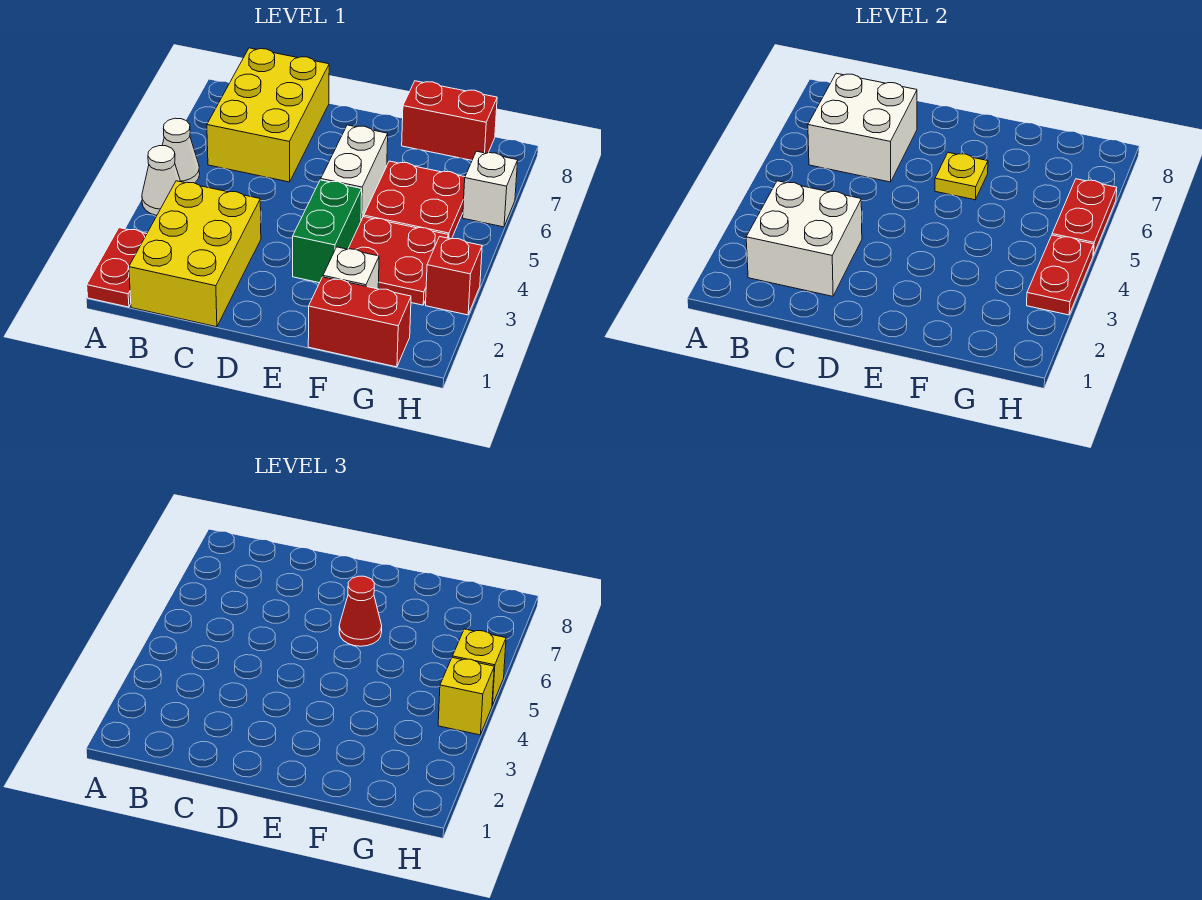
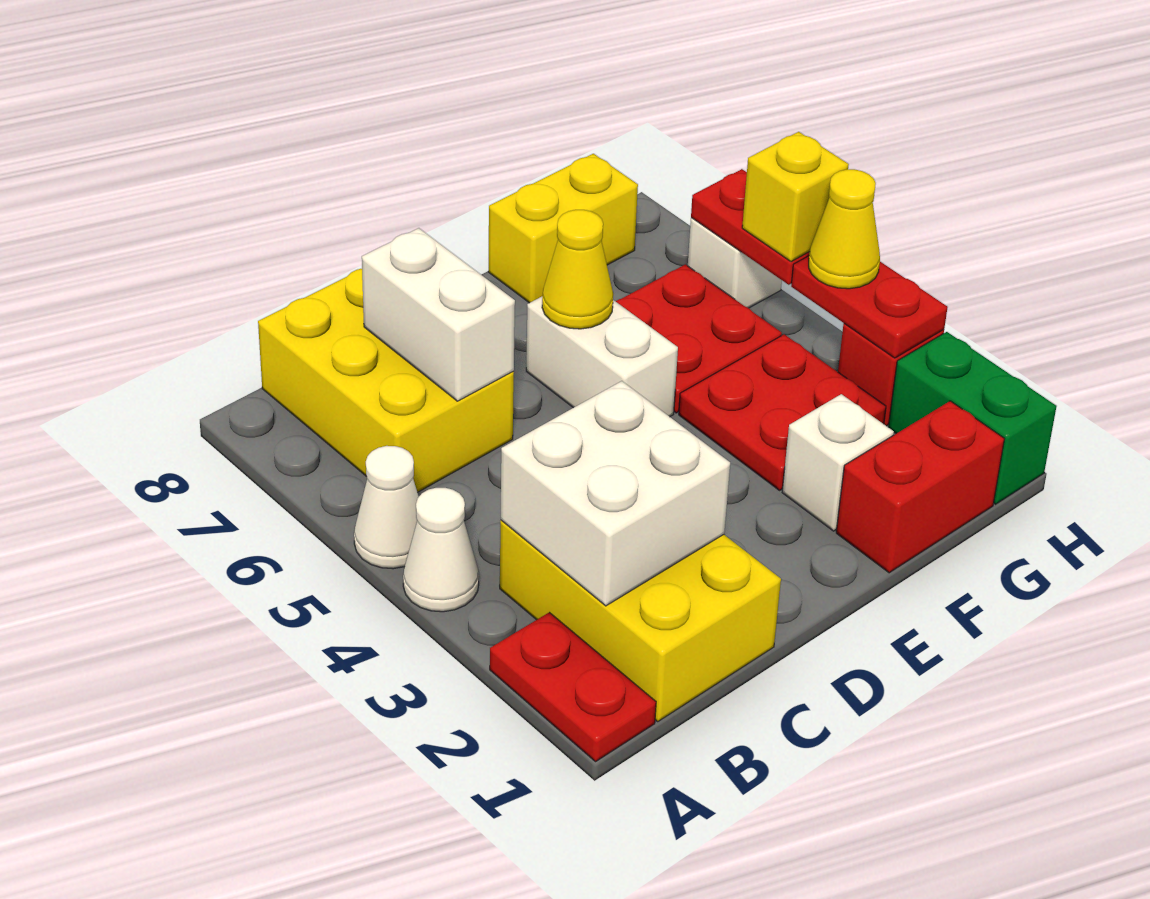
white brick B6:C7 level 2 -> white brick C6:C7 level 2
green brick E3:E4 level 1 -> green brick H1:H2 level 1
yellow plate E6 level 2 -> yellow cone E6 level 2
red cone E6 level 3 -> none
red brick F8:G8 level 1 -> yellow brick F8:G8 level 1
yellow brick H4 level 3 -> yellow cone H4 level 3

